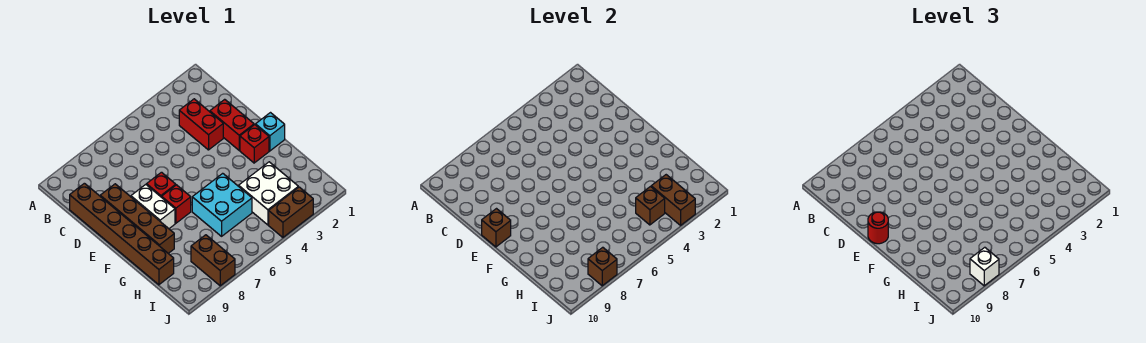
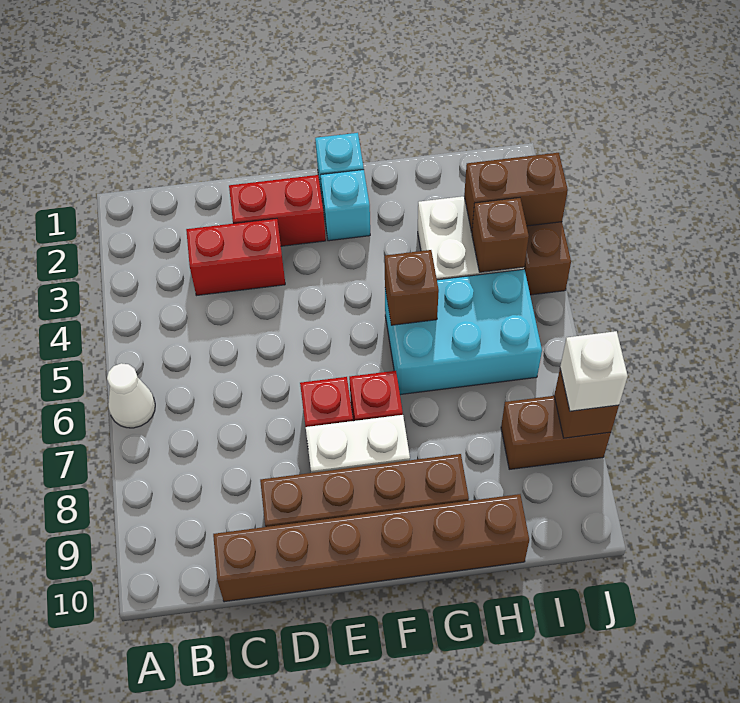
none -> white cone A6 level 1
brown brick E10 level 2 -> brown brick G5 level 2
red round brick E10 level 3 -> none
red brick F2 level 1 -> cyan brick F2 level 1
cyan brick G5:H6 level 1 -> cyan brick G5:I6 level 1

